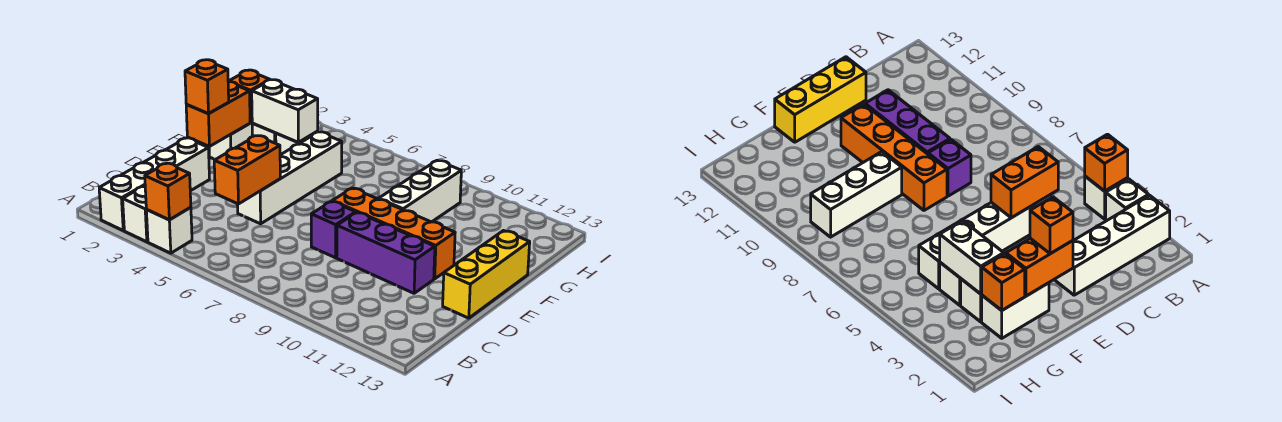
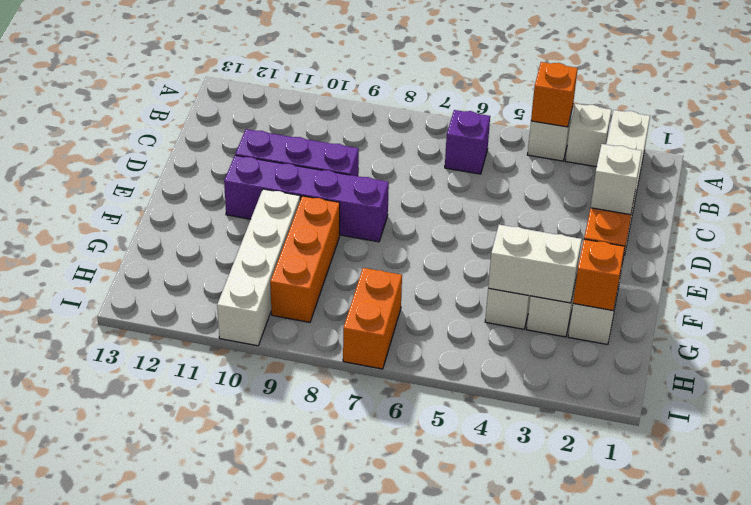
orange brick C5:D5 level 2 -> orange brick H7:I7 level 1
white brick D5:G5 level 1 -> white brick F10:I10 level 1
purple brick D8 level 1 -> purple brick B6 level 1
yellow brick D13:F13 level 1 -> none
orange brick E2 level 3 -> white brick E2 level 3
orange brick E8:E11 level 1 -> purple brick E8:E11 level 1
white brick F9:H9 level 1 -> orange brick F9:H9 level 1

